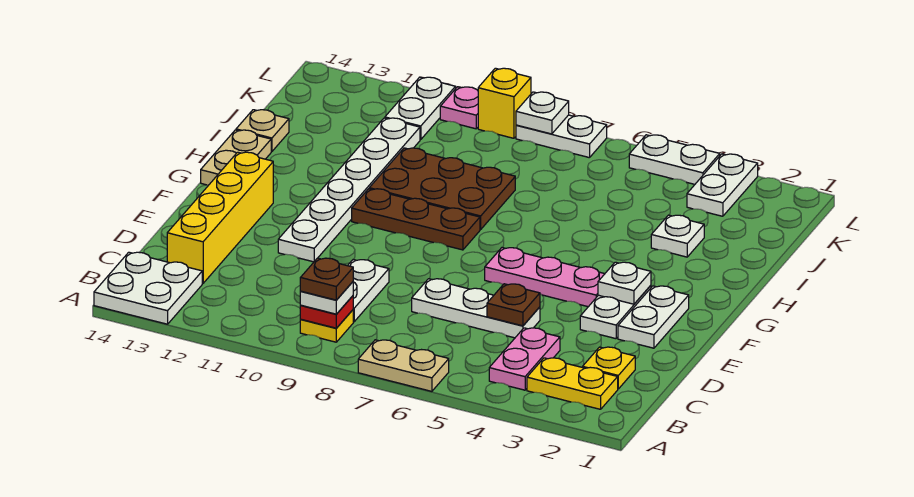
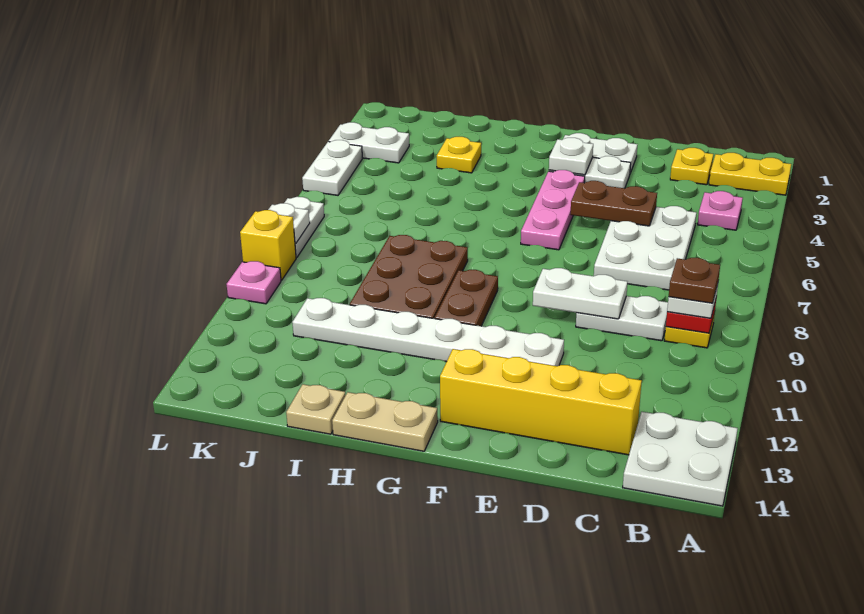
tan plate A6:A7 level 1 -> none
yellow plate B2:B3 level 1 -> yellow plate A2:B2 level 1
pink plate B4:C4 level 1 -> pink plate B4 level 1
white plate D5:D7 level 1 -> white plate C5:D7 level 1
brown plate D5 level 2 -> brown plate D5:E5 level 2
brown plate G8:G10 level 1 -> brown plate G9:G10 level 1
white plate I3 level 1 -> yellow plate I3 level 1
white plate K11:L11 level 1 -> white plate D9:E9 level 2

